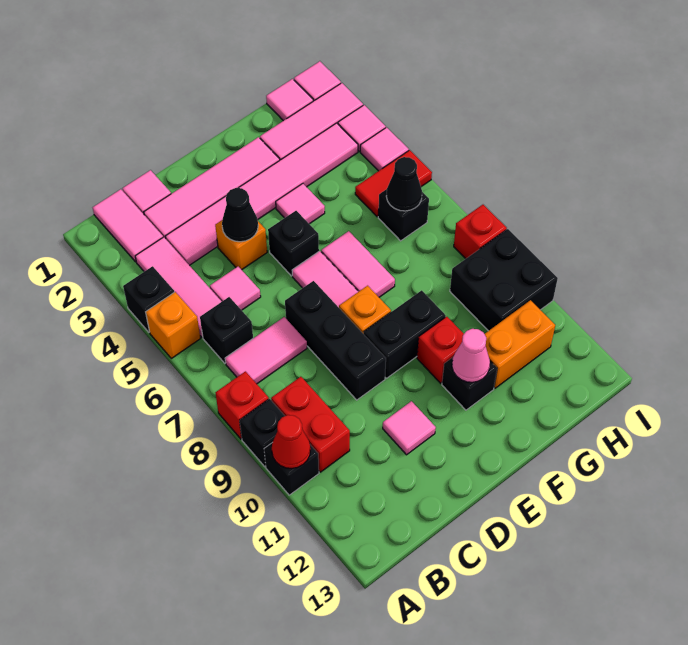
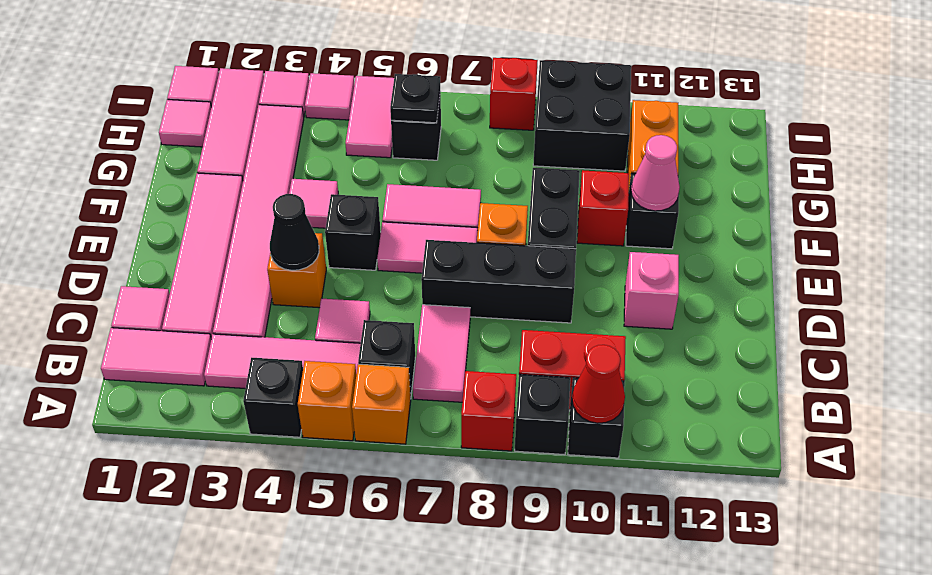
none -> orange brick A6 level 1
pink tile D11 level 1 -> pink brick D11 level 1
red tile H5:I5 level 1 -> pink tile H5:I5 level 1
black cone H6 level 2 -> black plate H6 level 2

